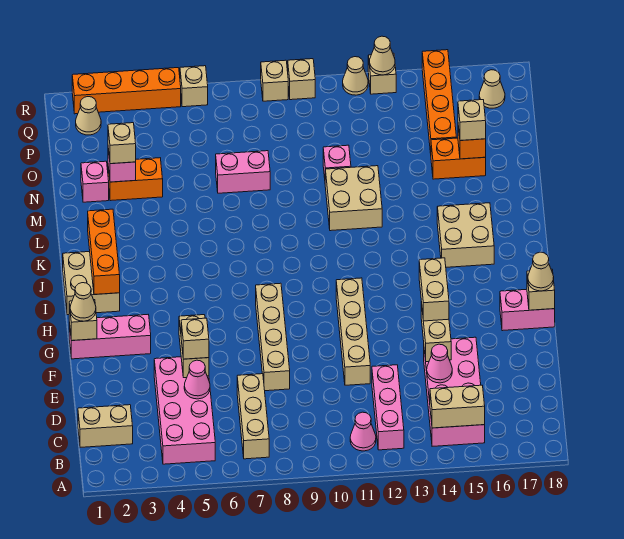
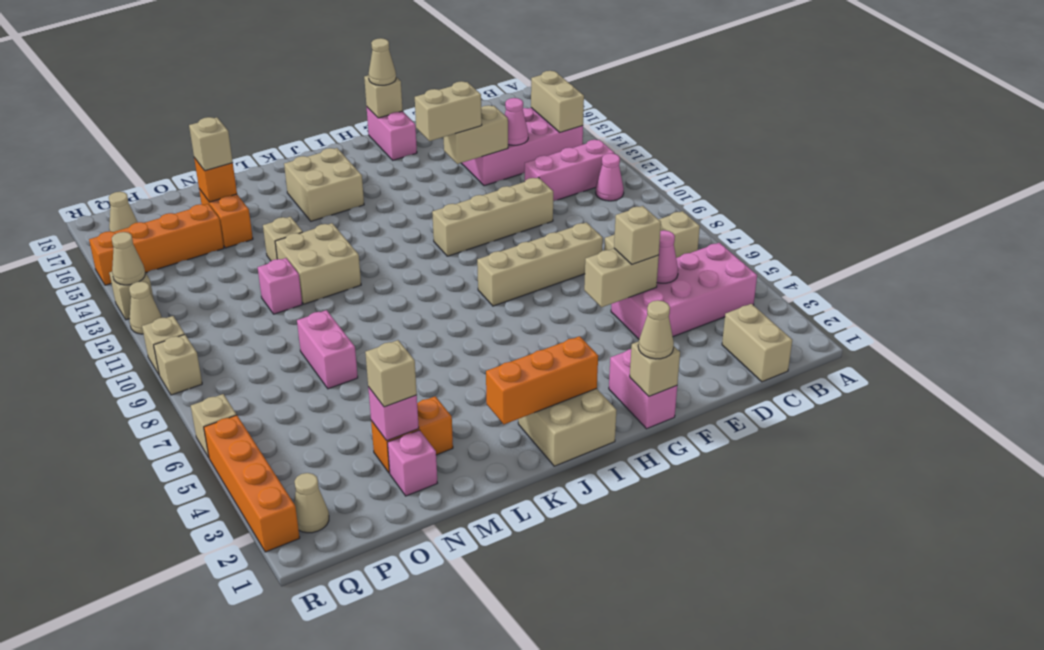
pink brick G1:G3 level 1 -> pink brick G1:G2 level 1
none -> tan brick M13 level 1
orange brick N3:N4 level 1 -> orange brick M3:N3 level 1

